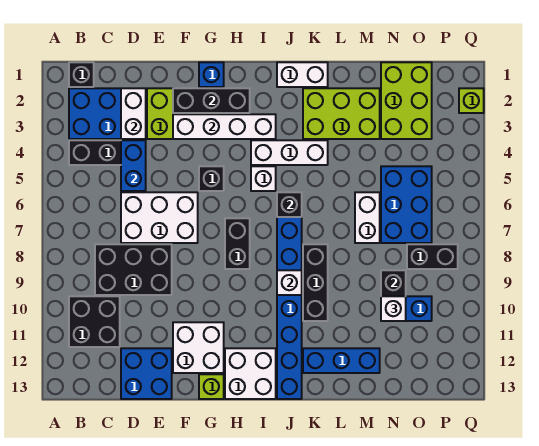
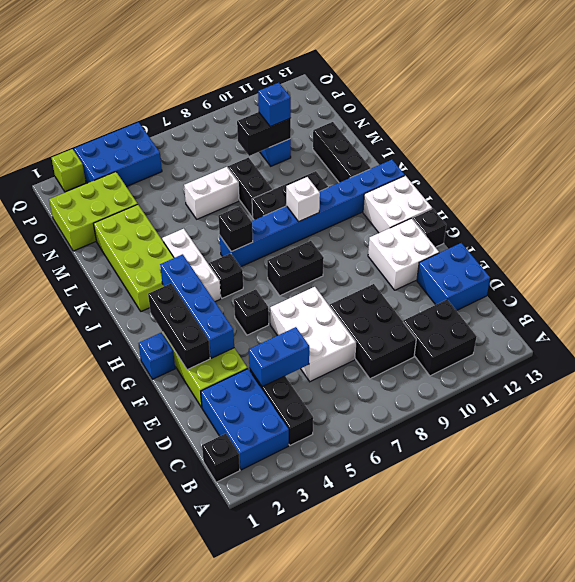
white brick D2:D3 level 2 -> none
white brick F3:I3 level 2 -> blue brick F3:I3 level 2
lime brick G13 level 1 -> black brick G13 level 1
white brick I5 level 1 -> black brick I5 level 1
white brick J1:K1 level 1 -> none
lime brick K2:M3 level 1 -> lime brick J2:M3 level 1
blue brick K12:M12 level 1 -> black brick K12:M12 level 1
blue brick N5:O7 level 1 -> blue brick P3:Q5 level 1
white brick N10 level 3 -> blue brick N10 level 3
black brick O8:P8 level 1 -> black brick L8:M8 level 1

